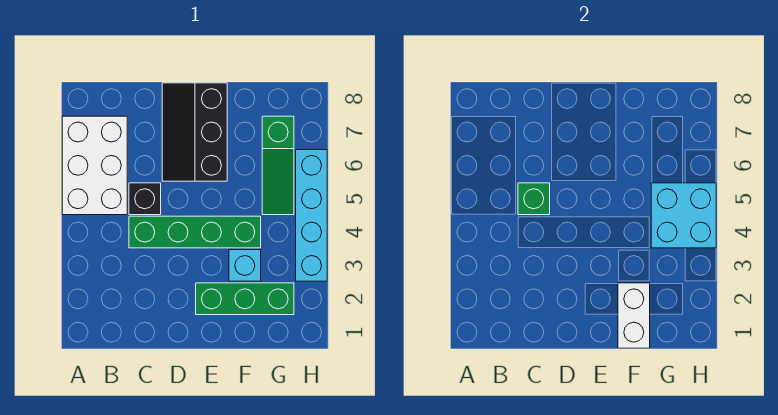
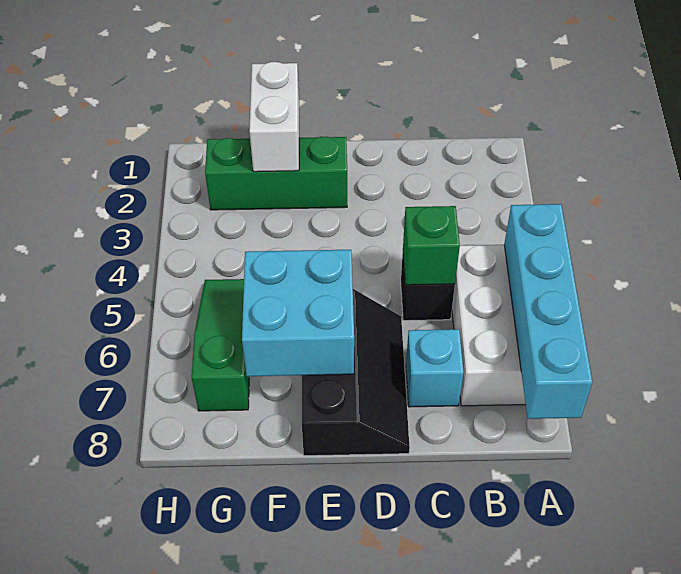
green brick C4:F4 level 1 -> none
cyan brick F3 level 1 -> cyan brick C7 level 1
cyan brick G4:H5 level 2 -> cyan brick E6:F7 level 2
cyan brick H3:H6 level 1 -> cyan brick A5:A8 level 2

